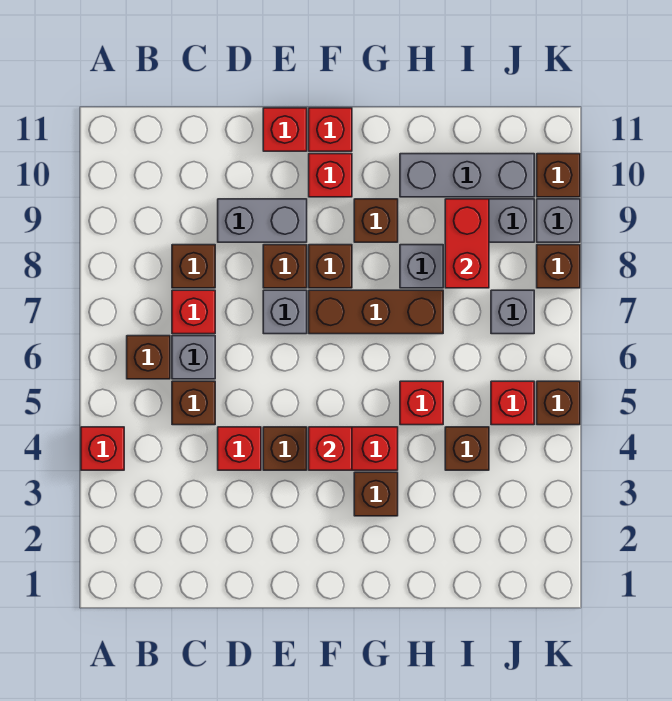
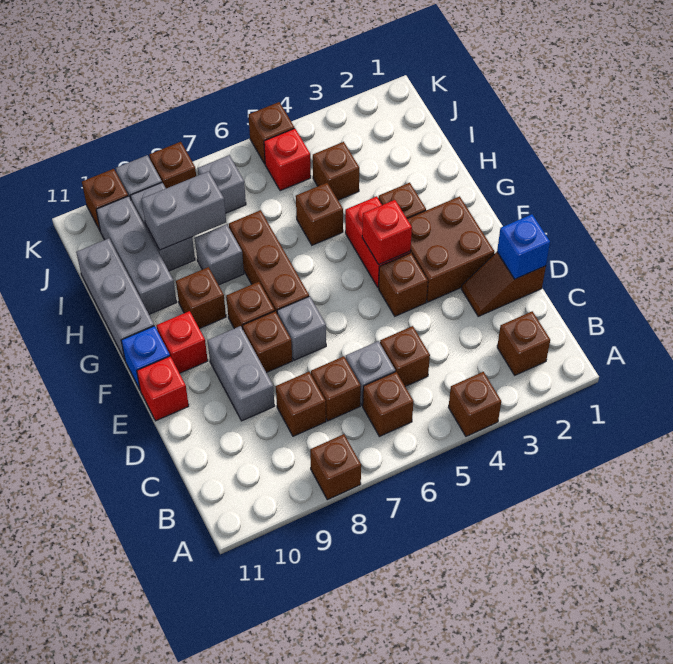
red brick A4 level 1 -> brown brick A4 level 1
none -> brown brick A8 level 1
none -> brown brick B2 level 1
red brick C7 level 1 -> brown brick C7 level 1
none -> brown slope D1:D2 level 1 top 1
none -> blue brick D1 level 2
red brick D4 level 1 -> none
none -> brown brick E2:F3 level 1
red brick F11 level 1 -> blue brick F11 level 1
none -> grey brick G11:I11 level 1
red brick H5 level 1 -> brown brick H5 level 1
red brick I8:I9 level 2 -> grey brick I8:I9 level 2

